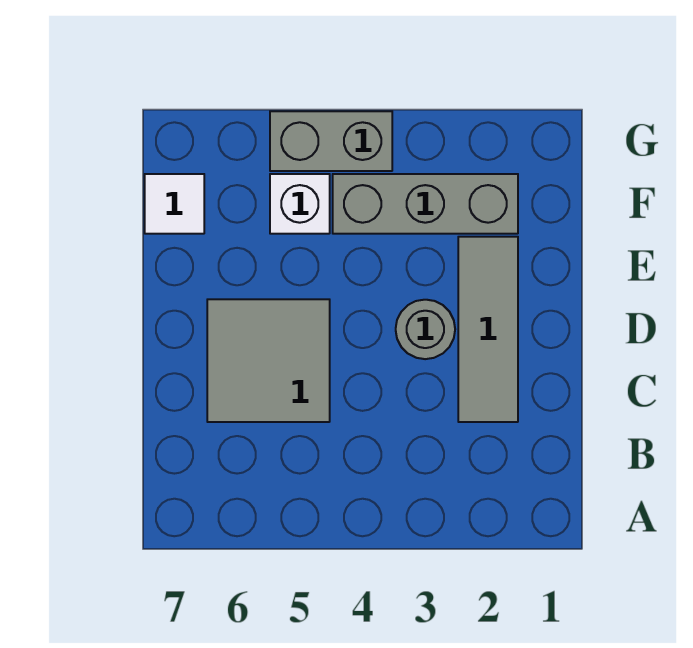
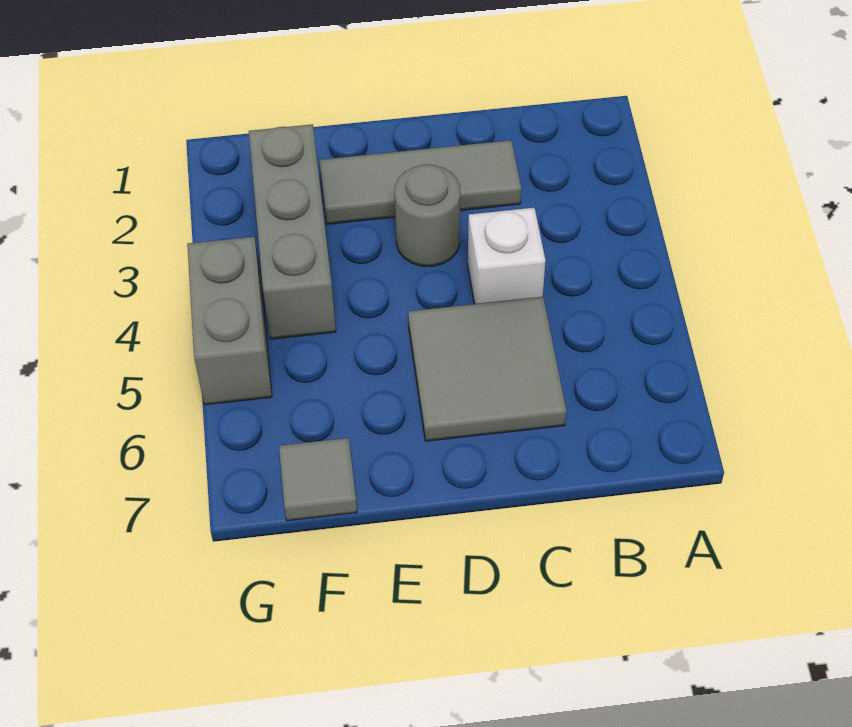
white brick F5 level 1 -> white brick C4 level 1
white tile F7 level 1 -> grey tile F7 level 1

